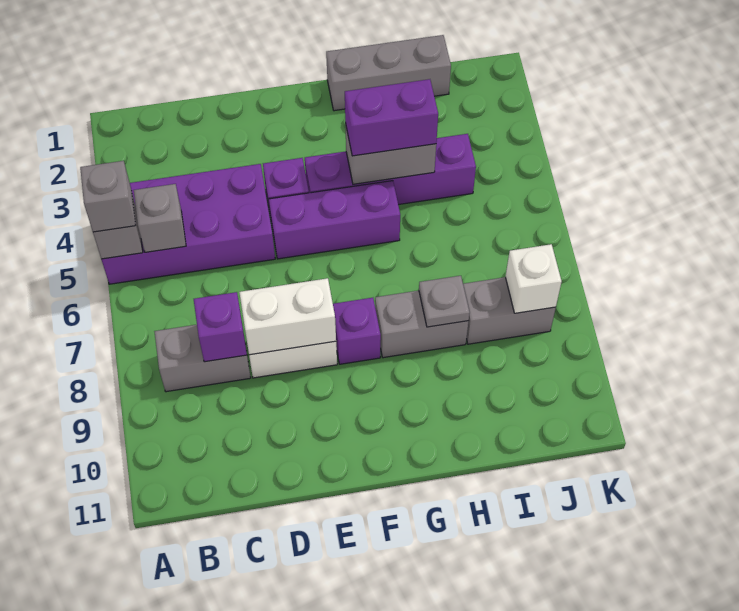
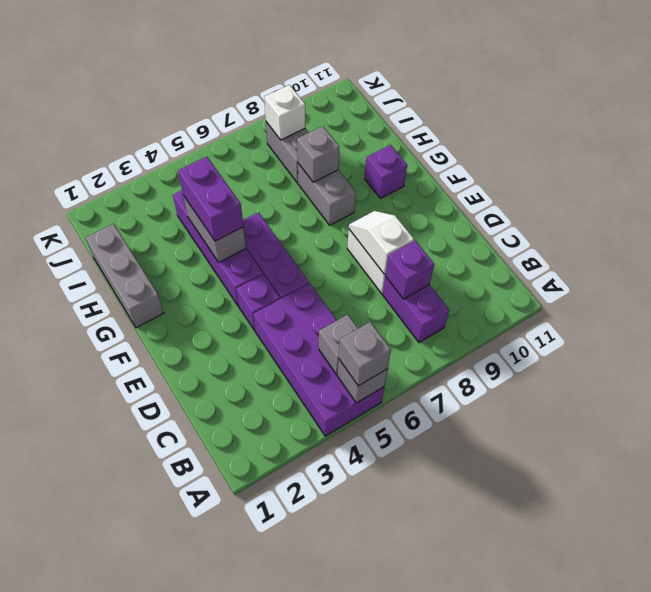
grey brick B8:C8 level 1 -> purple brick B8:C8 level 1
white brick D8:E8 level 2 -> white slope D8:E8 level 2 top D
purple brick F8 level 1 -> purple brick G10 level 1
grey plate H8 level 2 -> grey brick H8 level 2

